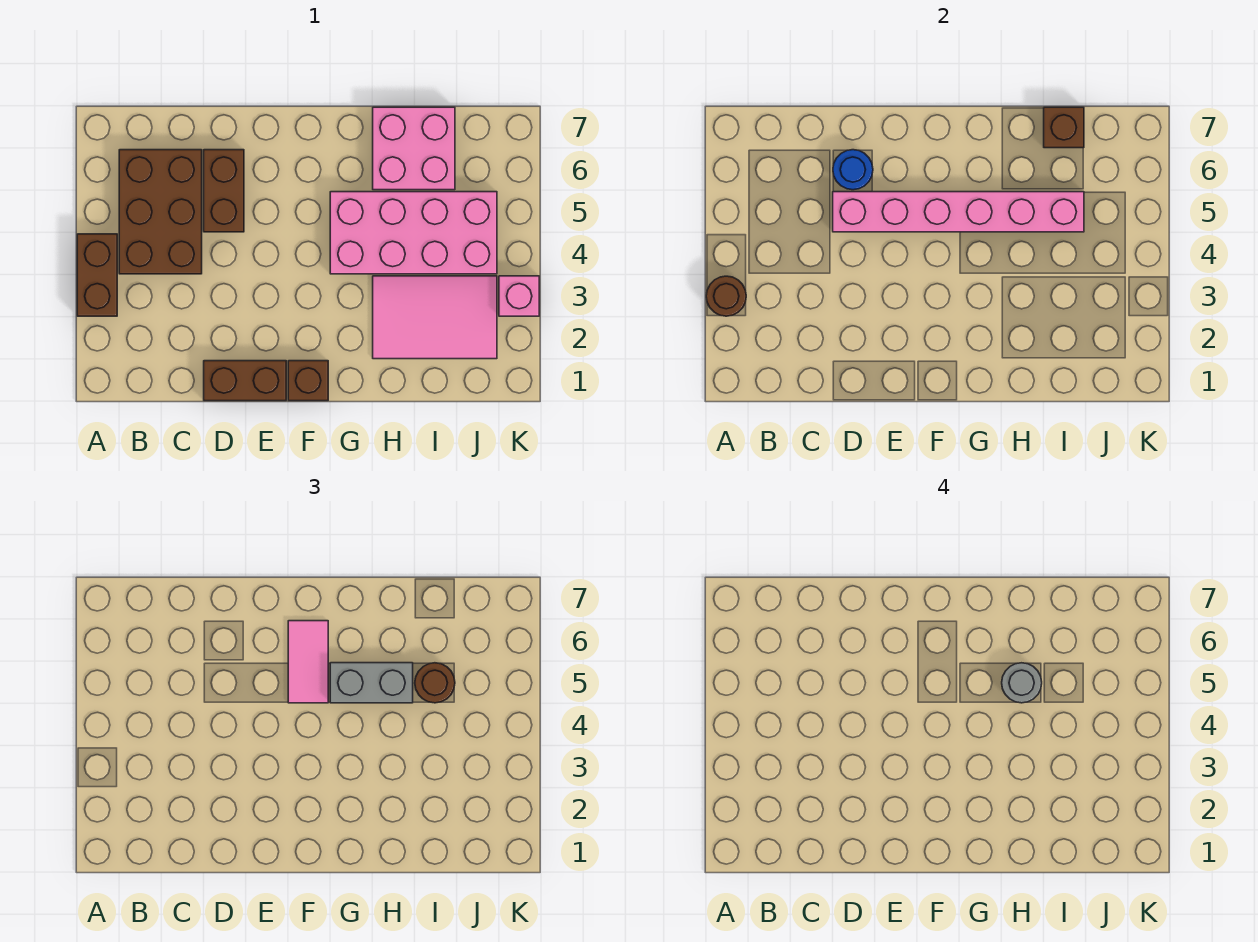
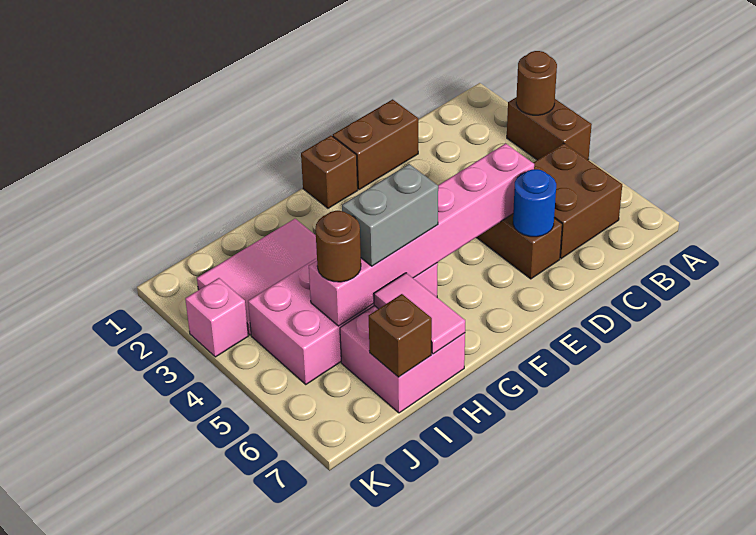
brown brick B4:C6 level 1 -> brown brick B5:C6 level 1
pink tile F5:F6 level 3 -> pink tile H6:H7 level 2
grey round brick H5 level 4 -> none

